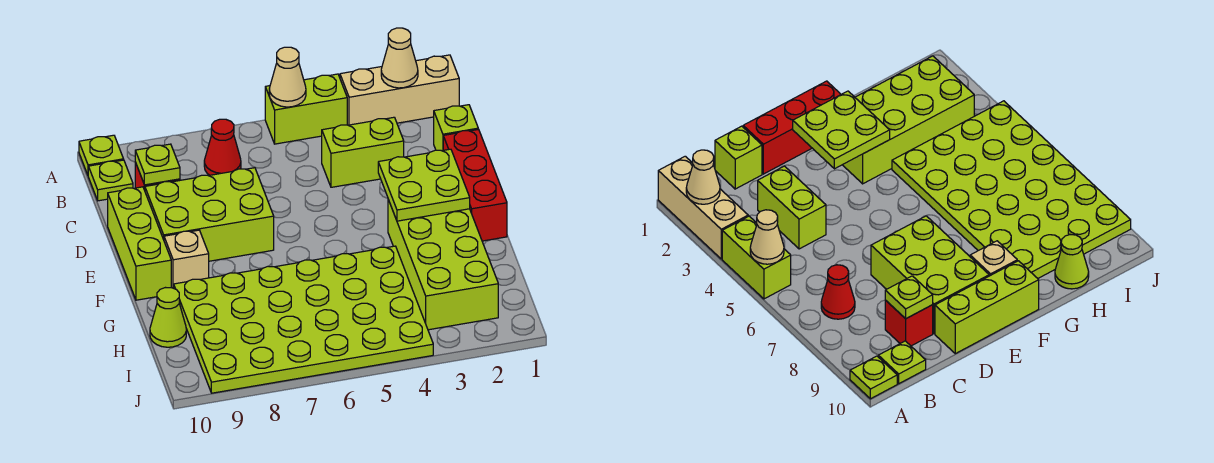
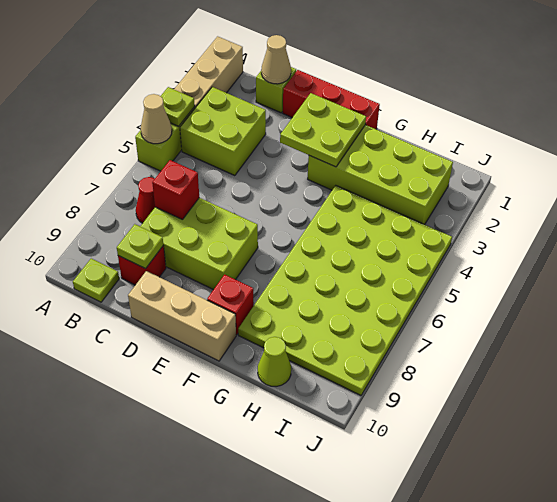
tan cone A2 level 2 -> tan cone C1 level 2
lime plate A10 level 1 -> lime plate A4 level 2
lime brick C3:C4 level 1 -> lime brick B3:C4 level 1
none -> red brick C7 level 2
lime brick D7:E9 level 1 -> lime brick C7:E8 level 1
lime brick D10:F10 level 1 -> tan brick D10:F10 level 1
tan brick F9 level 1 -> red brick F9 level 1

